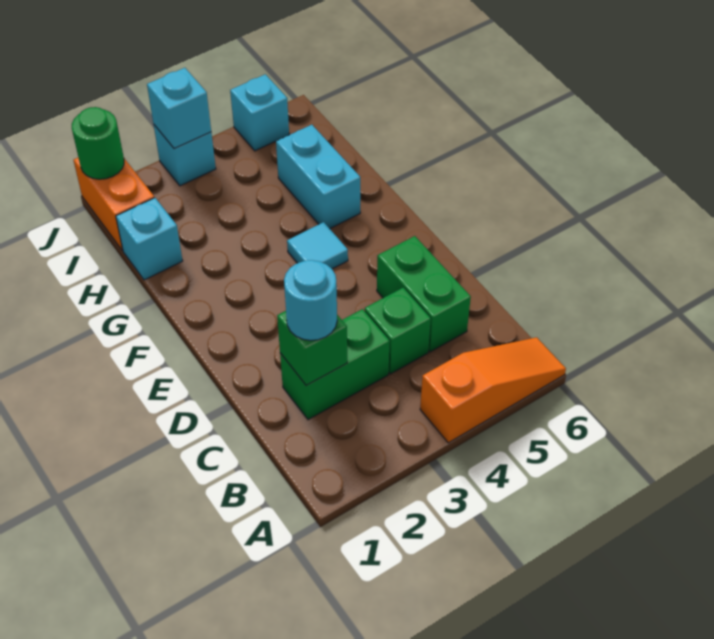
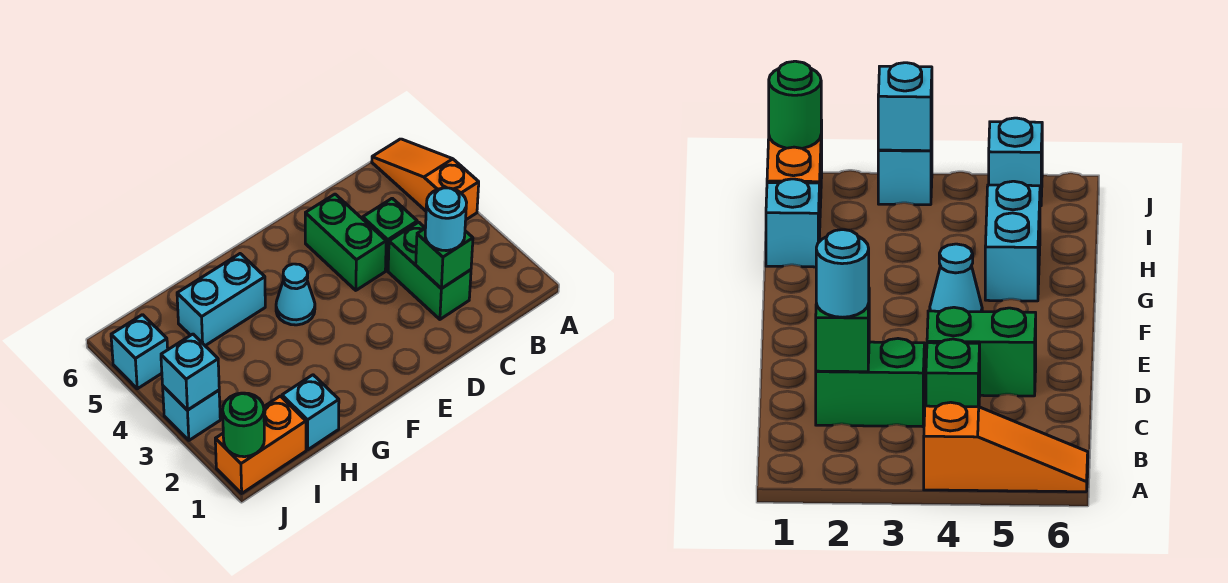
green brick C5:D5 level 1 -> green brick D4:D5 level 1
cyan tile F4 level 1 -> cyan cone F4 level 1

